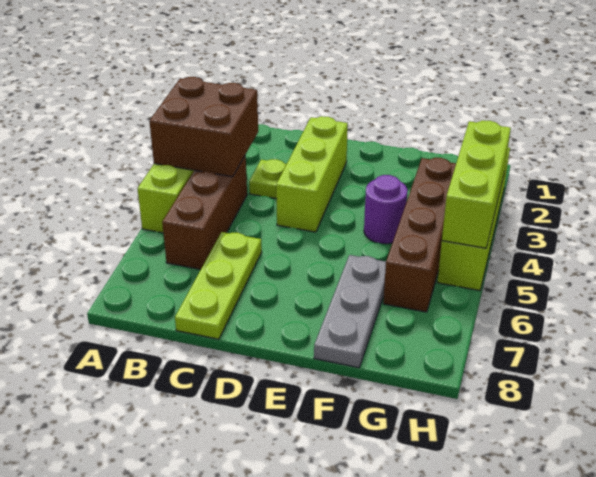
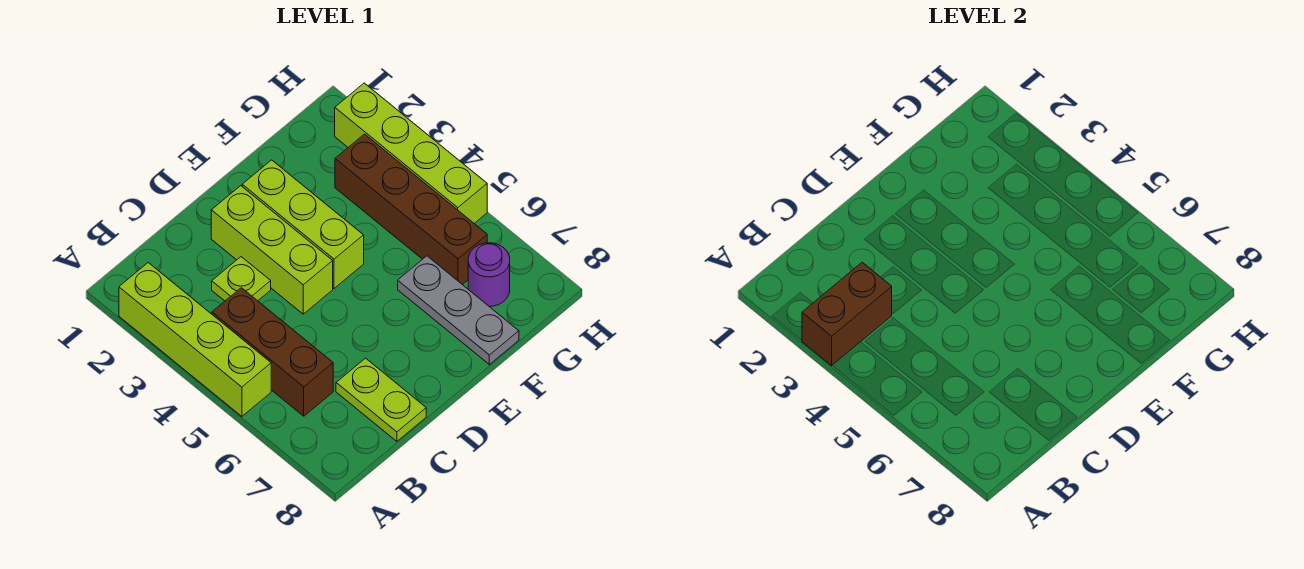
brown brick A3:B4 level 2 -> brown brick A3:B3 level 2
lime plate C6:C8 level 1 -> lime plate C7:C8 level 1
purple round brick F4 level 1 -> purple round brick G7 level 1
lime brick H3:H5 level 2 -> lime brick E2:E4 level 1

